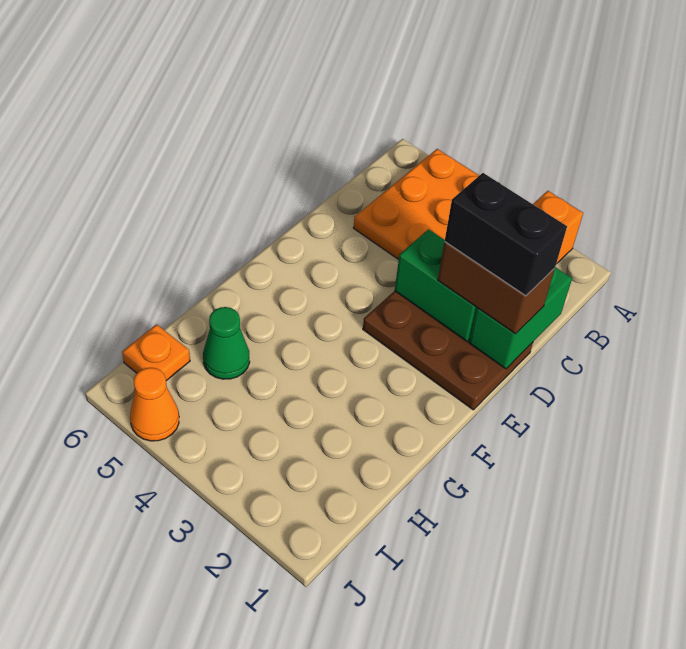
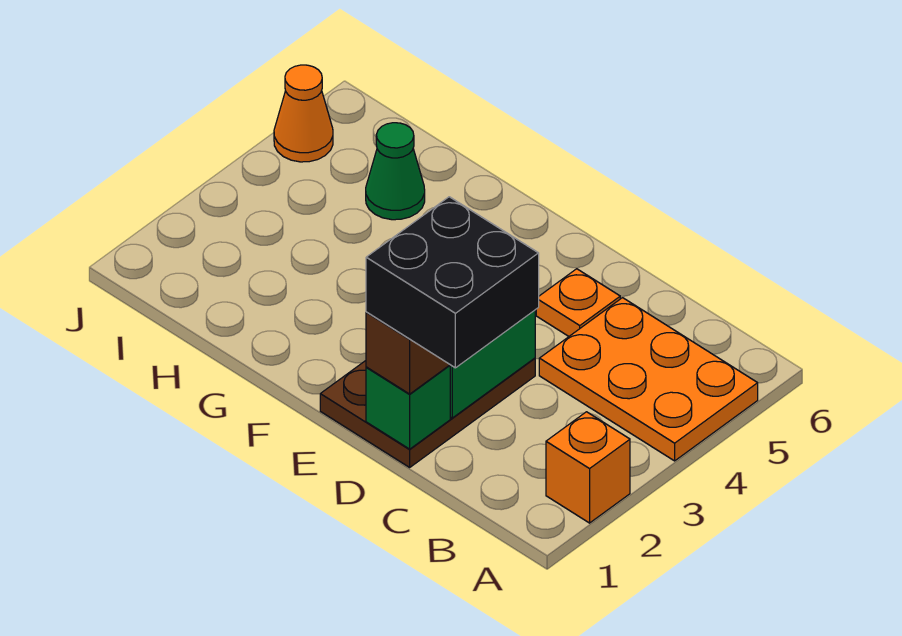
green brick C1:D1 level 2 -> green brick D1 level 2
black brick D1:D2 level 4 -> black brick C1:D2 level 4
orange plate I6 level 1 -> orange plate D5 level 1

